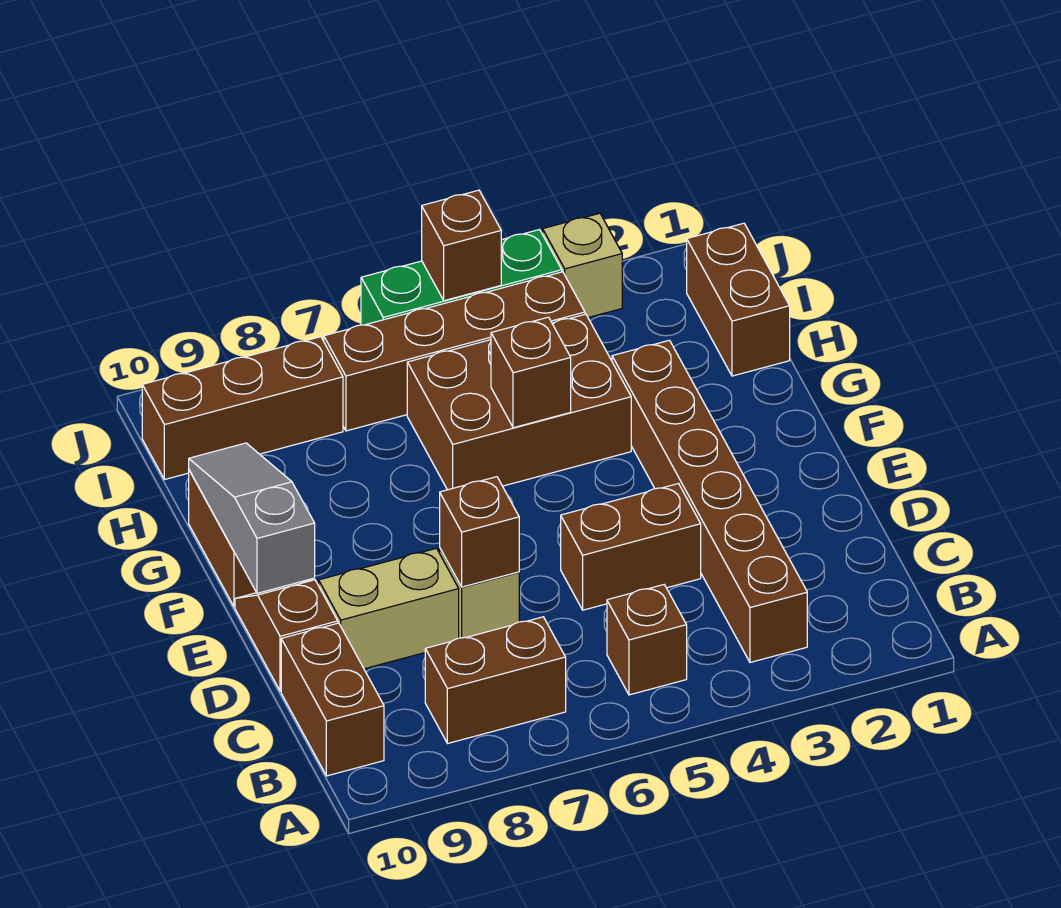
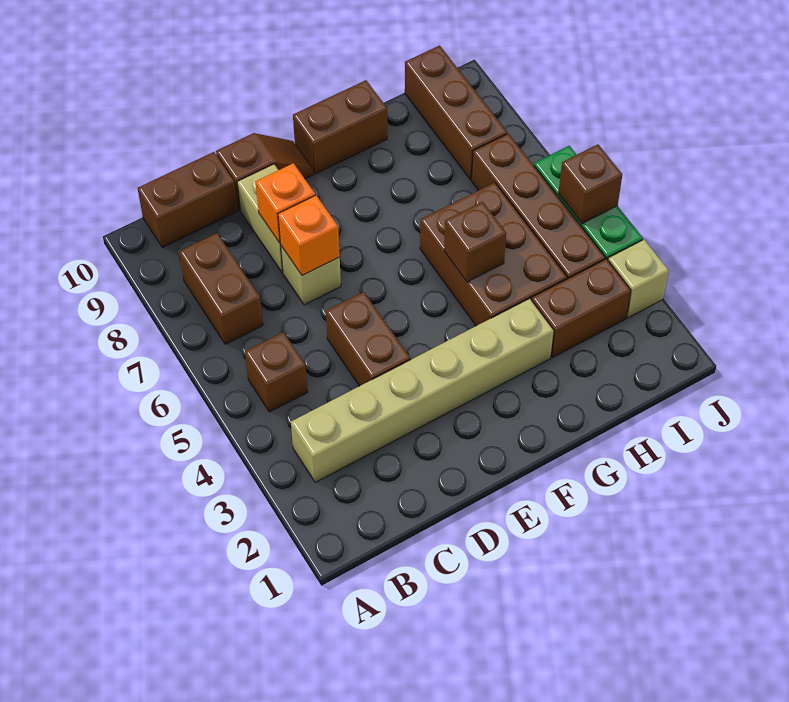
brown brick B3:G3 level 1 -> tan brick B3:G3 level 1
brown brick D7 level 2 -> orange brick D7 level 2
none -> orange brick D8 level 2
grey slope E10:G10 level 2 top E -> none
brown brick H1:I1 level 1 -> brown brick H3:I3 level 1

